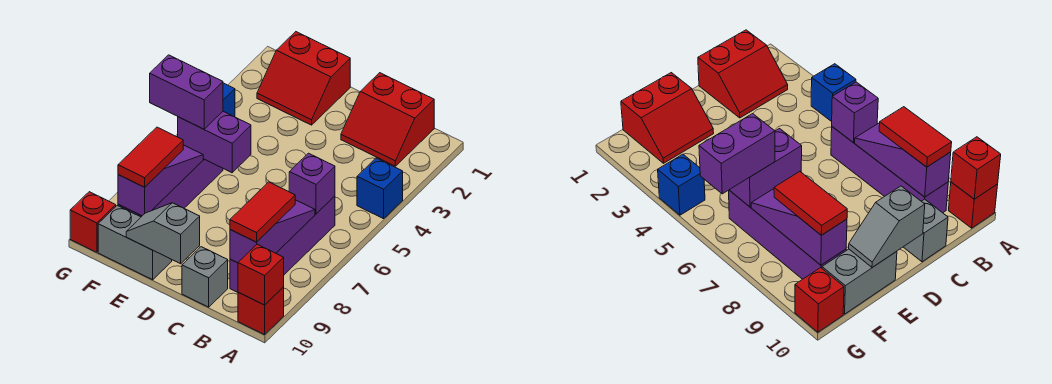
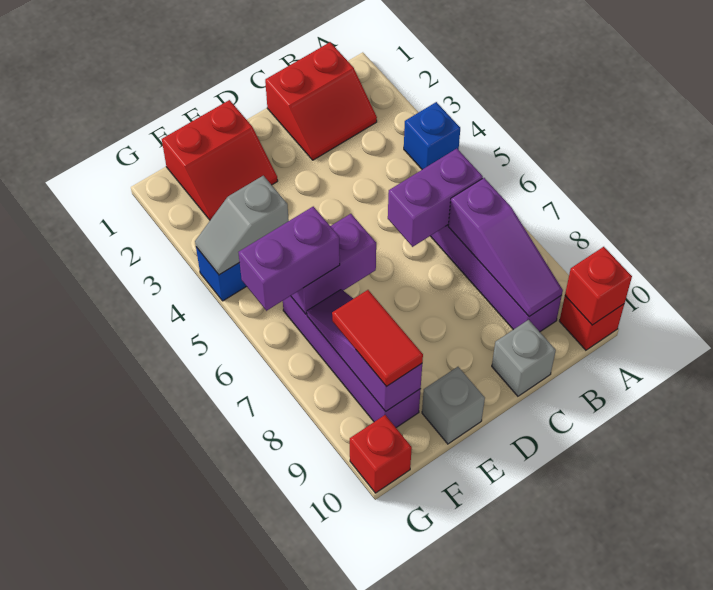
purple brick B6 level 2 -> purple brick B6:C6 level 2
purple slope B7:B9 level 2 top 9 -> purple slope B7:B9 level 2 top 7
red tile B8:B9 level 3 -> none
grey slope D10:E10 level 2 top D -> grey slope F4:G4 level 2 top F
grey brick E10:F10 level 1 -> grey brick E10 level 1

